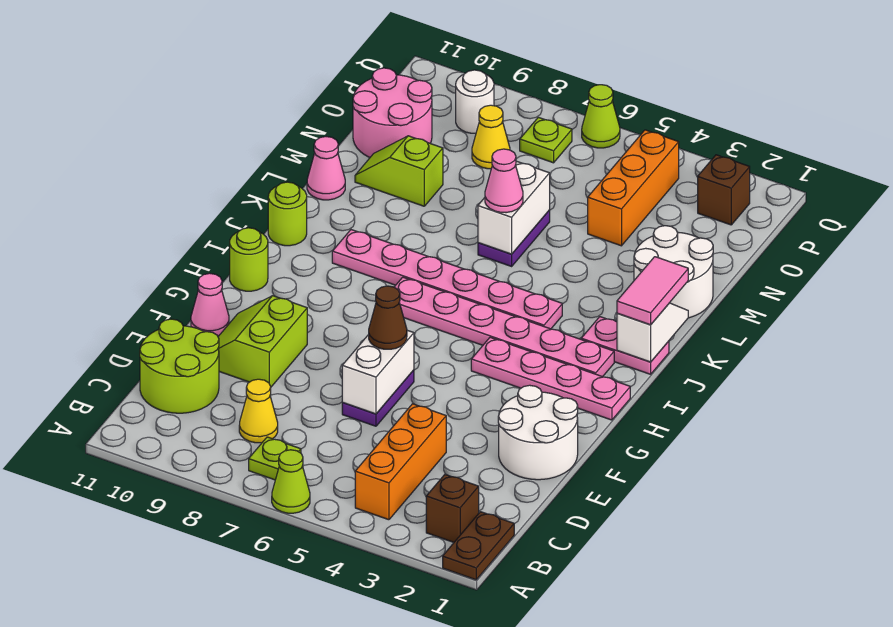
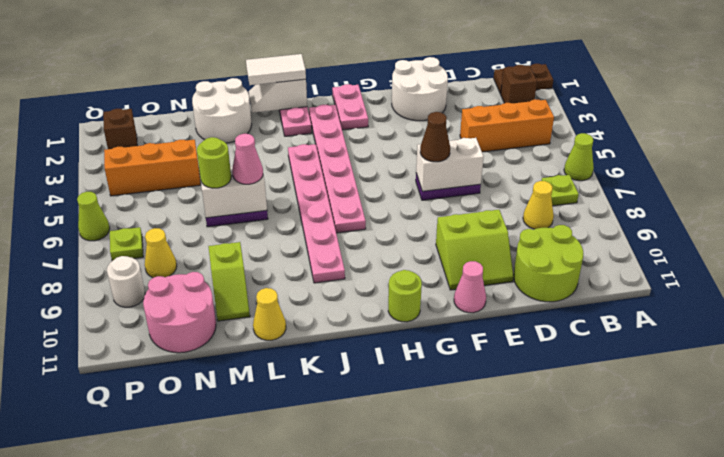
pink plate H1:H4 level 1 -> pink plate H1:H2 level 1
pink tile J1:K1 level 3 -> white tile J1:K1 level 3
lime round brick J11 level 1 -> lime round brick M6 level 3
pink cone L11 level 1 -> yellow cone L11 level 1

